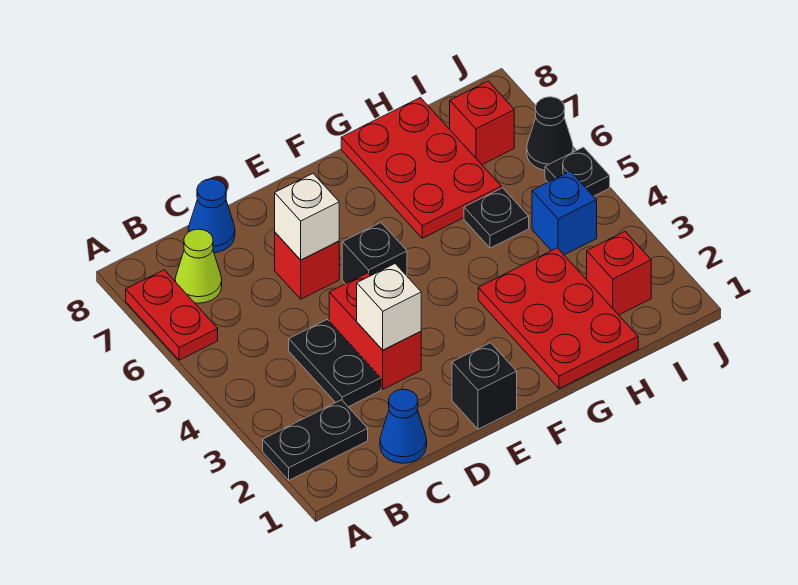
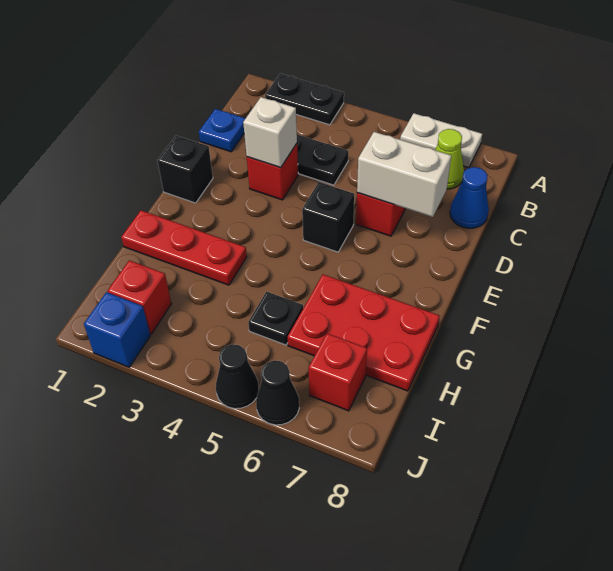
black plate A2:B2 level 1 -> black plate A2:A3 level 1
red plate A6:A7 level 1 -> white plate A6:A7 level 1
blue cone C1 level 1 -> blue plate C1 level 1
red brick D3:D4 level 1 -> red brick D3 level 1
white brick D6 level 2 -> white brick D6:D7 level 2
red plate G1:H3 level 1 -> red plate G1:G3 level 1
blue brick I4 level 1 -> blue brick J2 level 1
black plate J5 level 1 -> black cone J5 level 1

